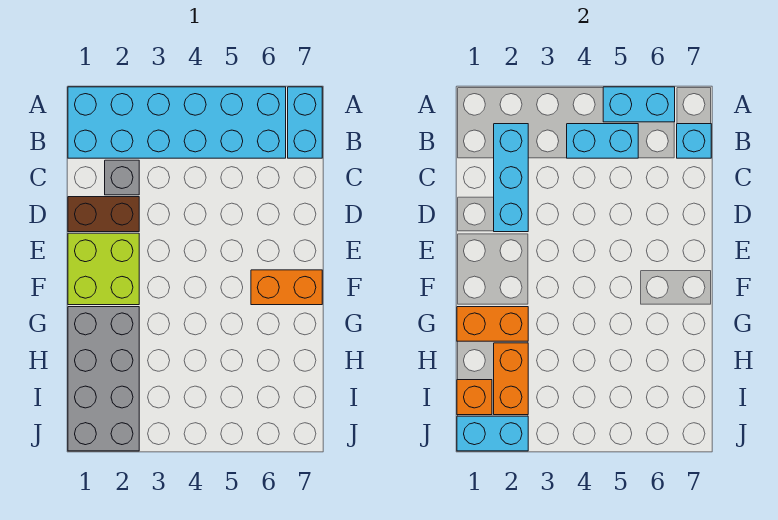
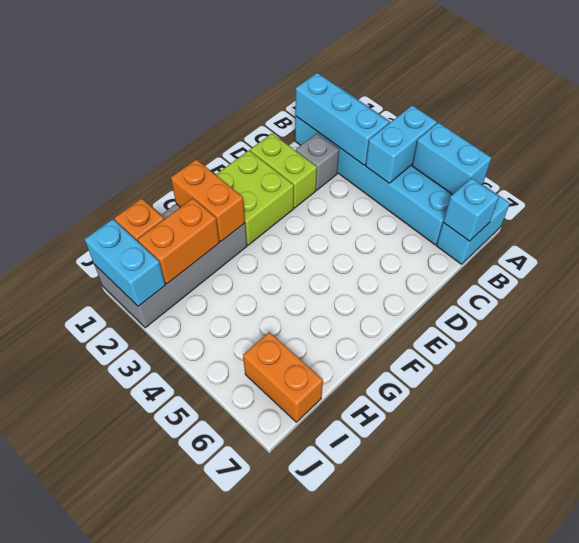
cyan brick B2:D2 level 2 -> cyan brick B1:B3 level 2
cyan brick B4:B5 level 2 -> cyan brick A4:B4 level 2
brown brick D1:D2 level 1 -> lime brick D1:D2 level 1
orange brick F6:F7 level 1 -> orange brick I6:I7 level 1

